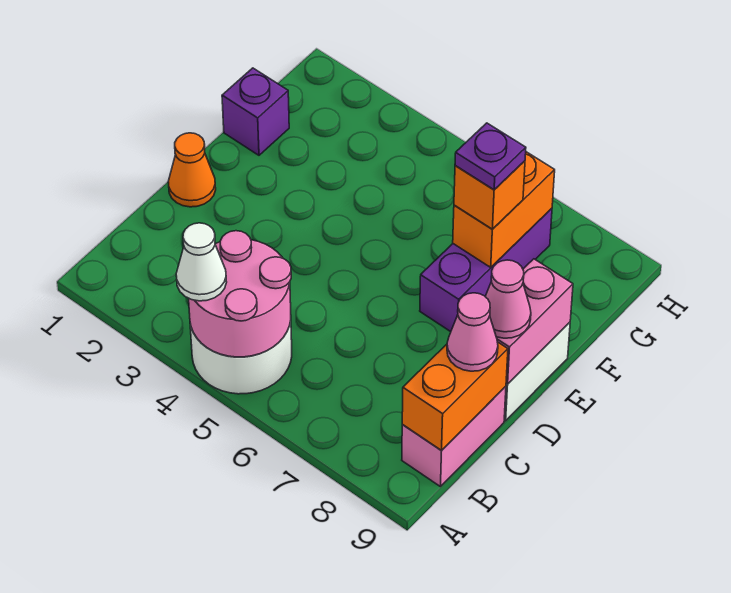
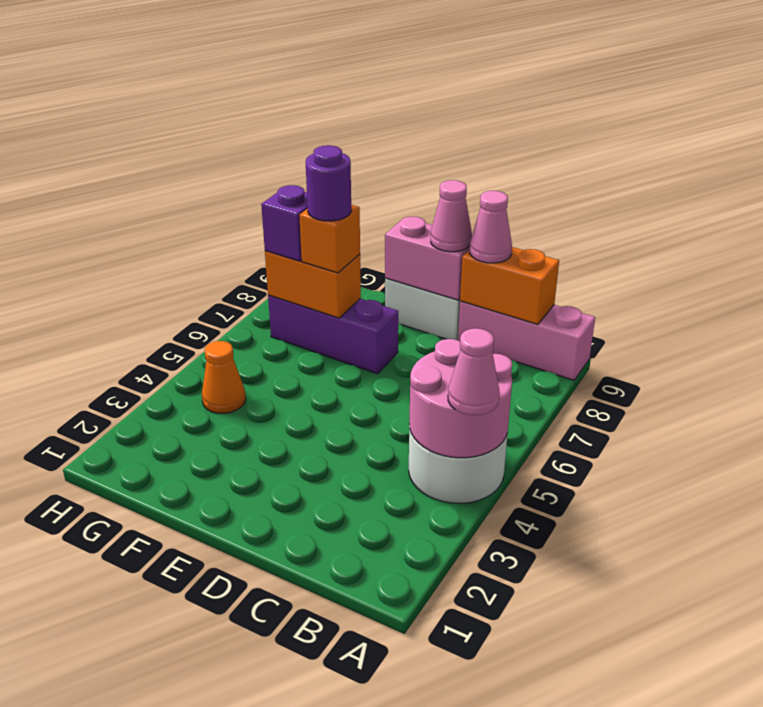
white cone A4 level 3 -> pink cone A4 level 3
pink brick B9:C9 level 1 -> pink brick A9:C9 level 1
orange cone D1 level 1 -> orange cone G4 level 1
purple brick F1 level 1 -> purple brick G7 level 3
purple plate F7 level 4 -> purple round brick F7 level 4

